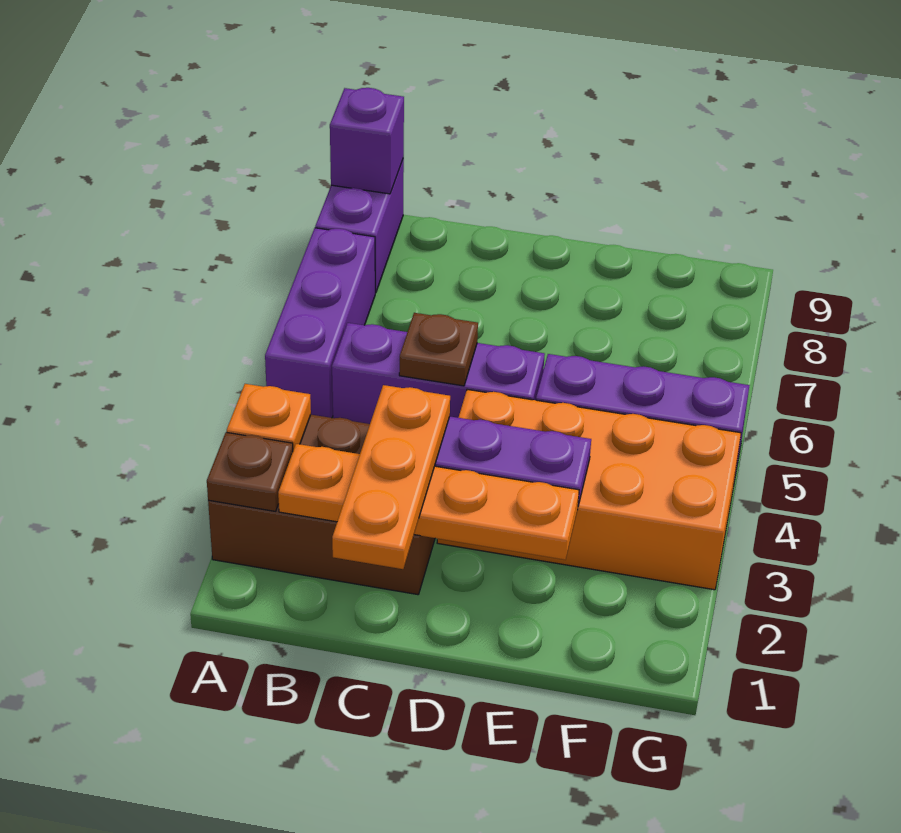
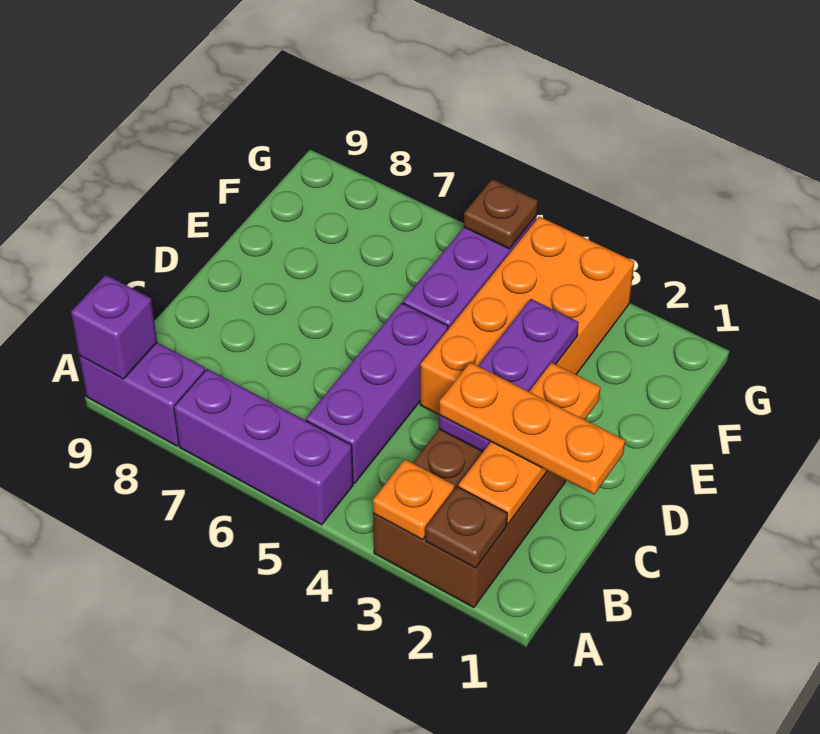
orange plate B2:E2 level 2 -> orange plate B2:D2 level 2
brown plate C5 level 2 -> brown plate G5 level 2

